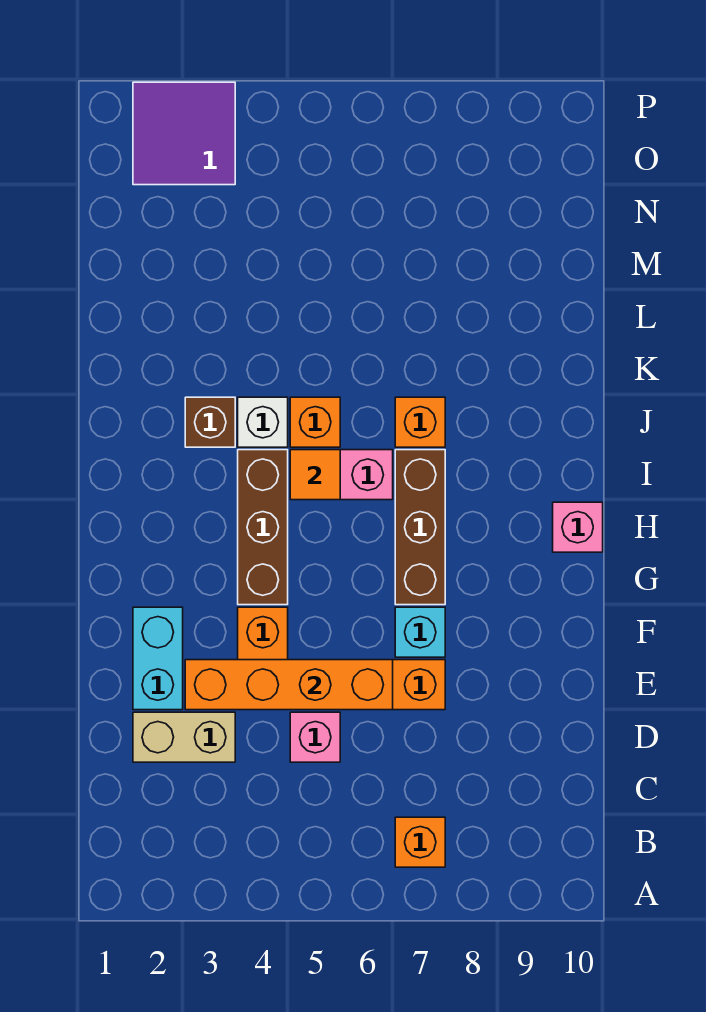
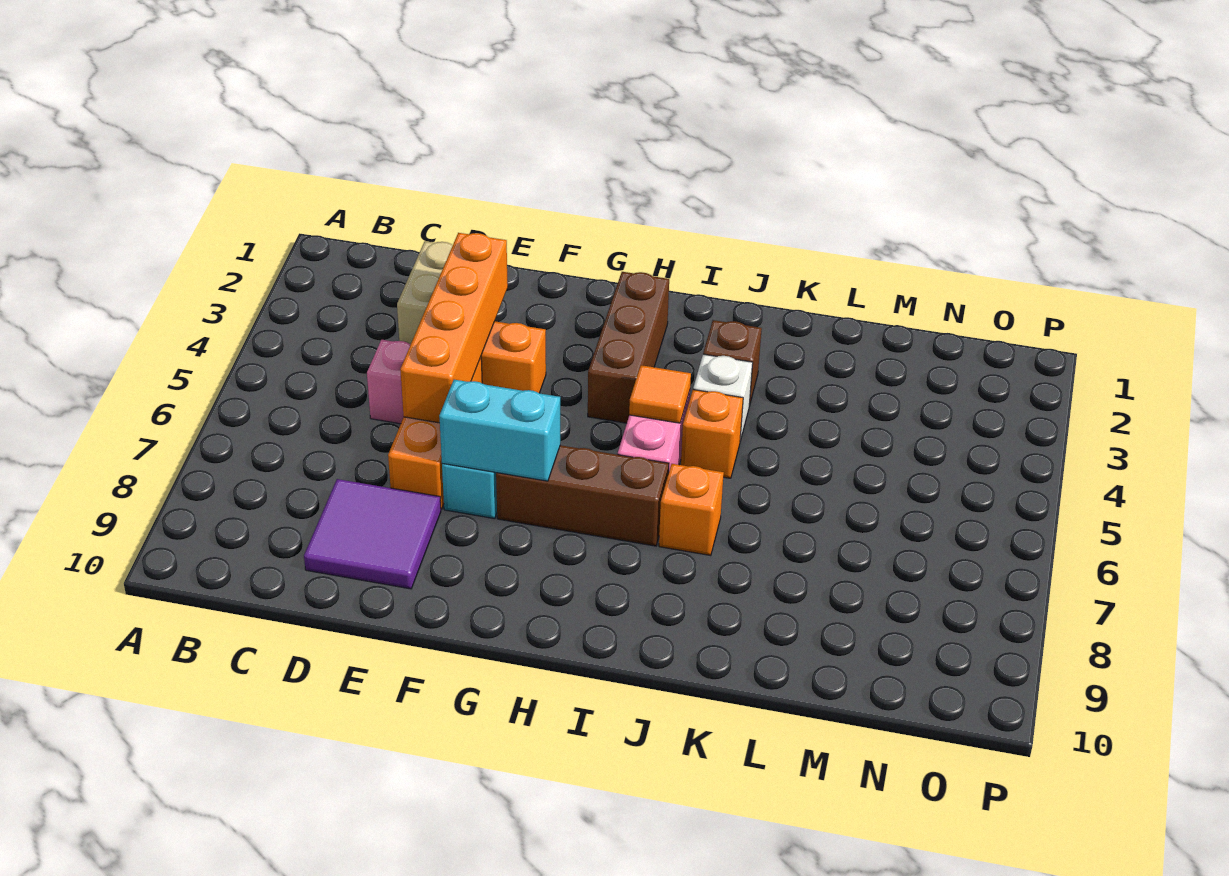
orange brick B7 level 1 -> none
cyan brick E2:F2 level 1 -> cyan brick F7:G7 level 2
brown brick G4:I4 level 1 -> brown brick H2:H4 level 1
pink brick H10 level 1 -> none
purple tile O2:P3 level 1 -> purple tile D8:E9 level 1

